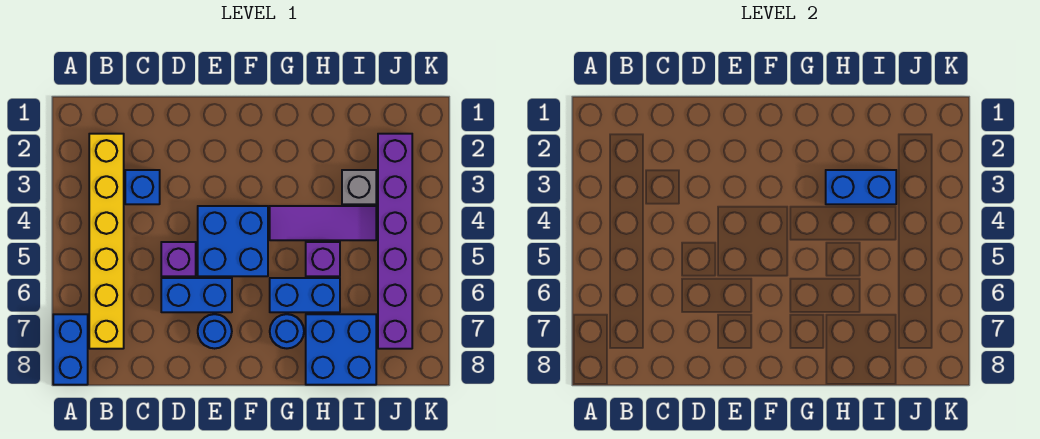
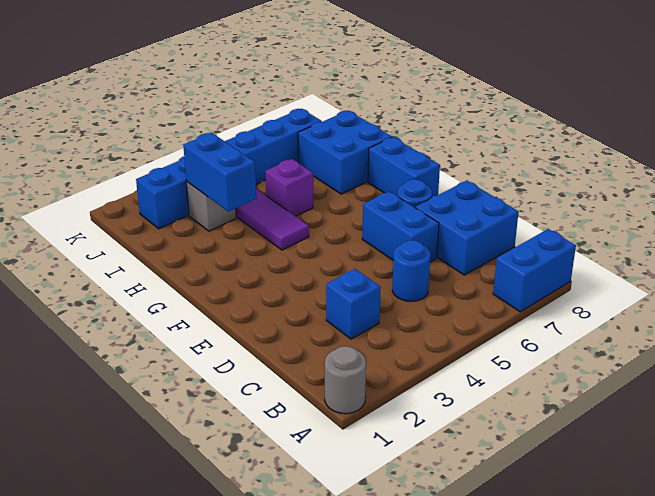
none -> grey round brick A1 level 1
yellow brick B2:B7 level 1 -> none
purple brick D5 level 1 -> none
blue brick E4:F5 level 1 -> blue brick C7:D8 level 1
blue brick G6:H6 level 1 -> blue brick F8:G8 level 1
blue round brick G7 level 1 -> blue round brick C5 level 1
purple brick J2:J7 level 1 -> blue brick J2:J7 level 1

